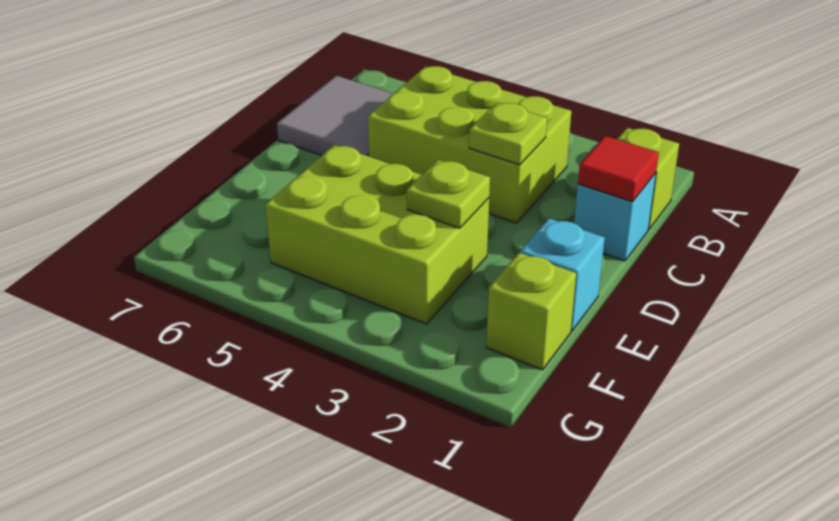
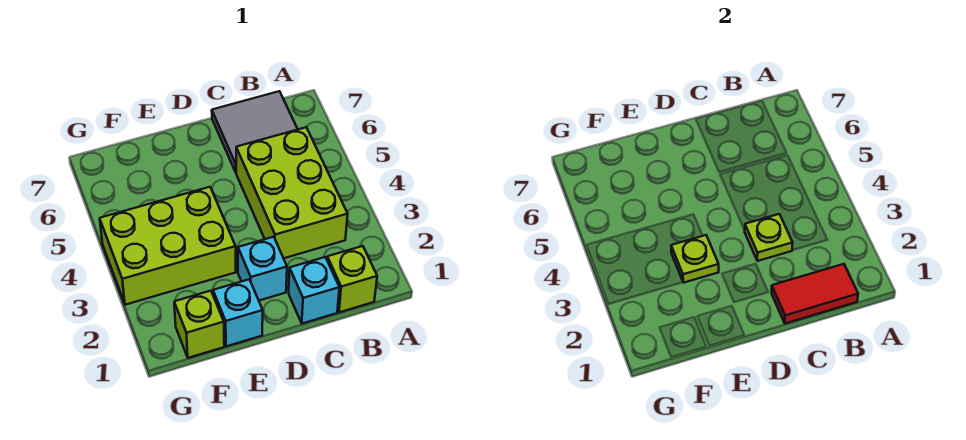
red tile C1 level 2 -> red tile B1:C1 level 2
none -> cyan brick D2 level 1
lime brick E3:F5 level 1 -> lime brick E3:G4 level 1

